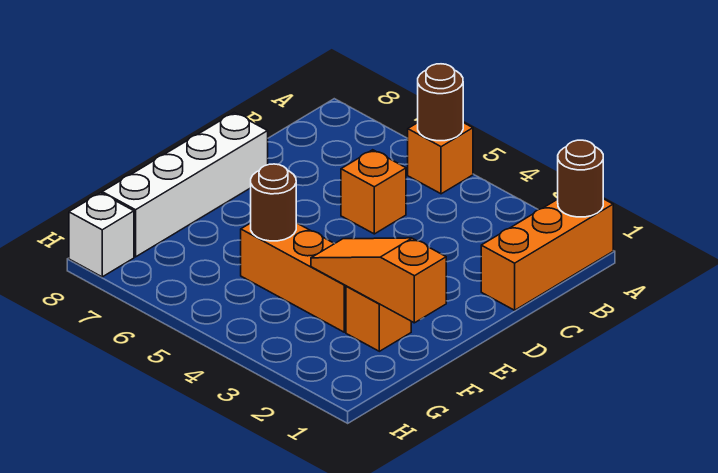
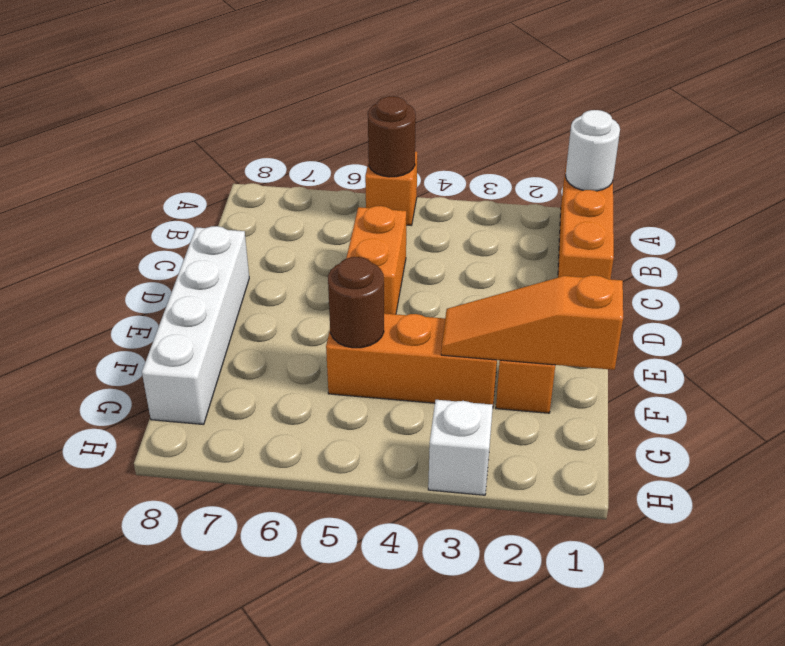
brown round brick A1 level 2 -> white round brick A1 level 2
orange brick C5 level 1 -> orange brick C5:D5 level 1
white brick H8 level 1 -> white brick H3 level 1

